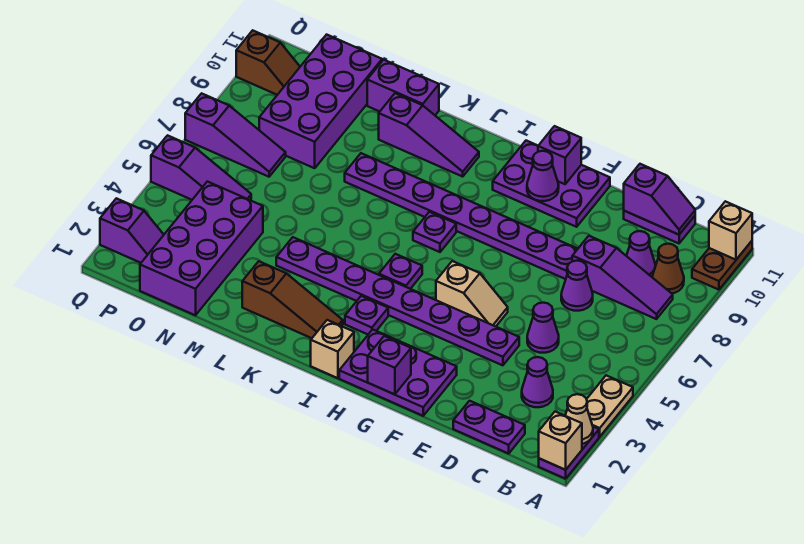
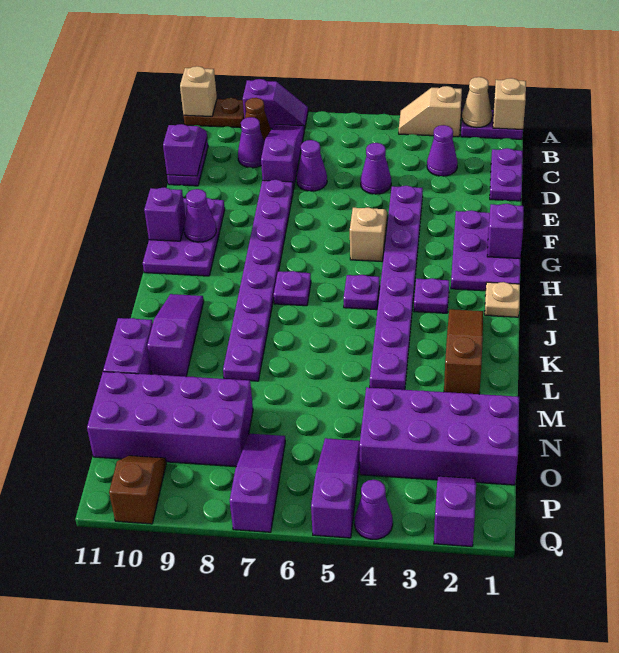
tan plate A3:A4 level 1 -> tan slope A3:A4 level 1 top 3
none -> purple slope A8:A9 level 1 top 9
tan brick I1 level 1 -> tan plate I1 level 1
none -> purple cone Q4 level 1

